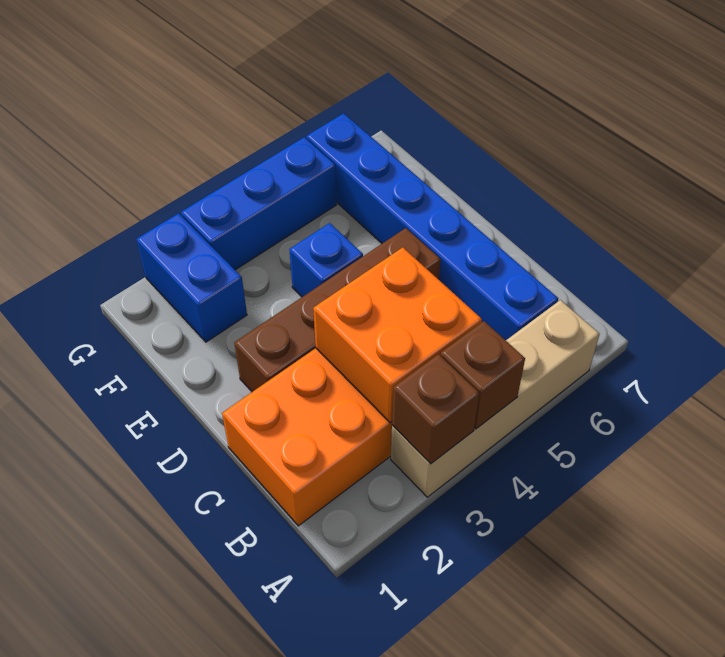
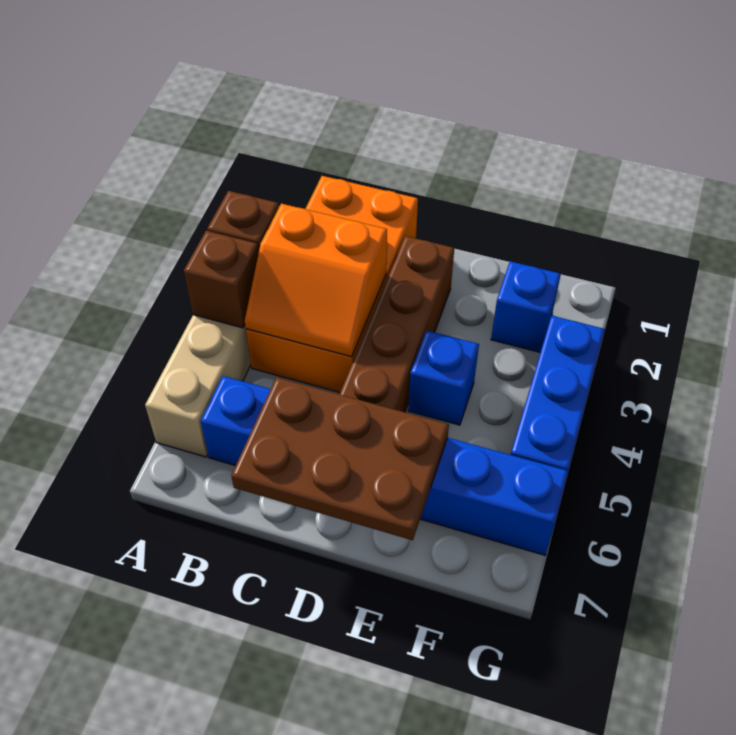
orange brick B3:C4 level 2 -> orange slope B3:C4 level 2 top 3
none -> brown plate C6:E7 level 2
blue brick F2:G2 level 1 -> blue brick F2 level 1

